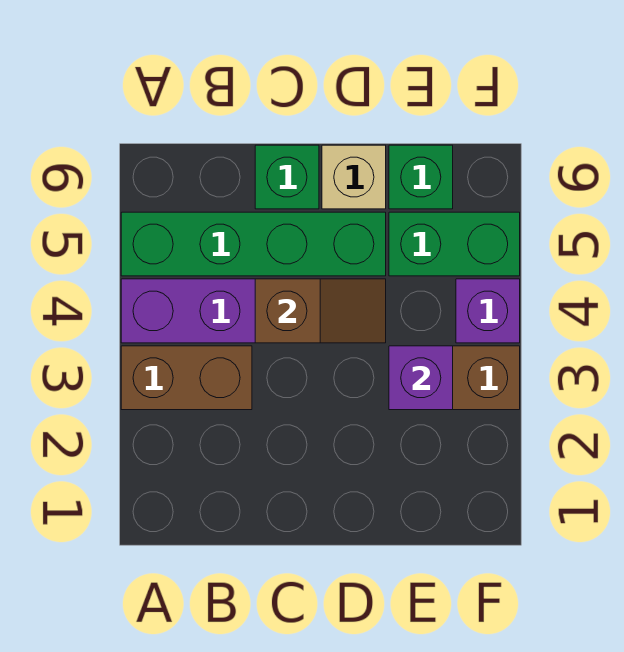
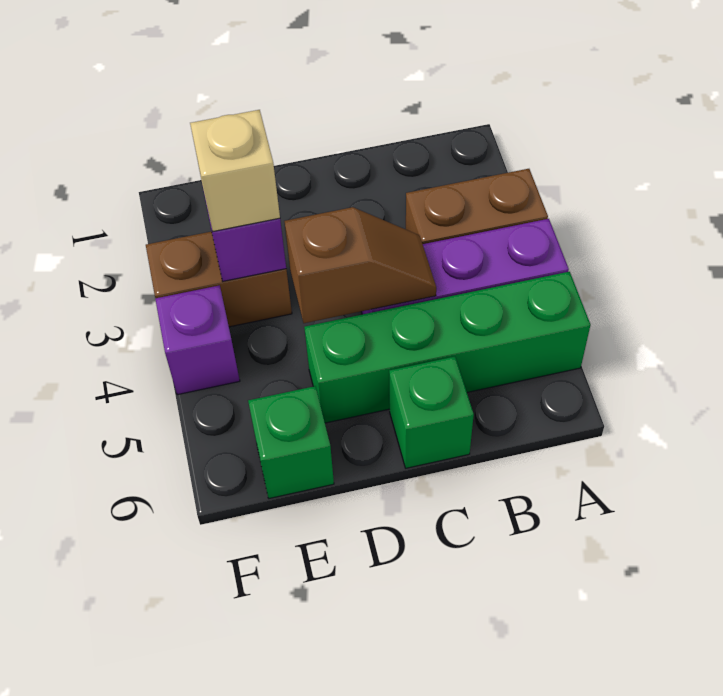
brown slope C4:D4 level 2 top C -> brown slope C4:D4 level 2 top D
tan brick D6 level 1 -> tan brick E3 level 3
green brick E5:F5 level 1 -> none

